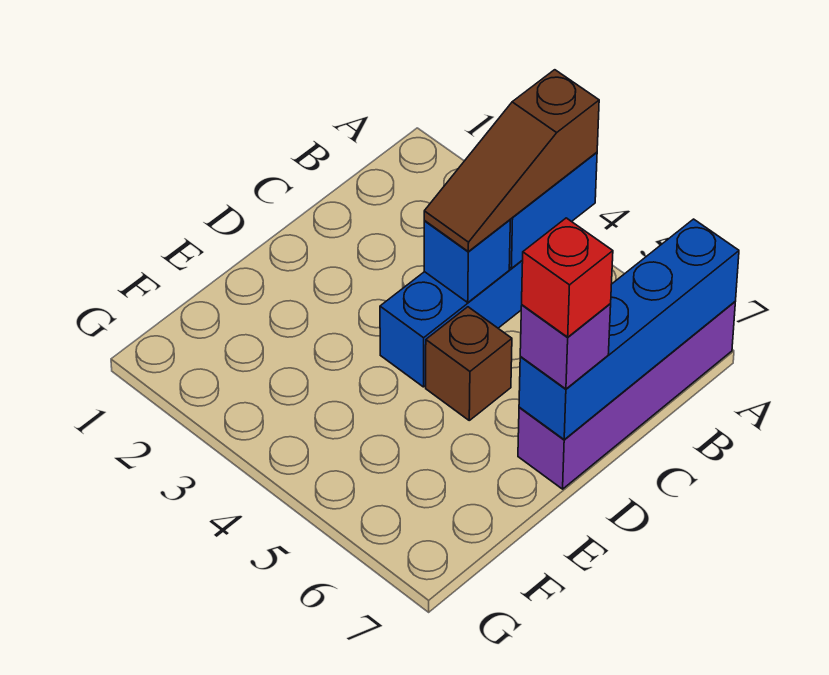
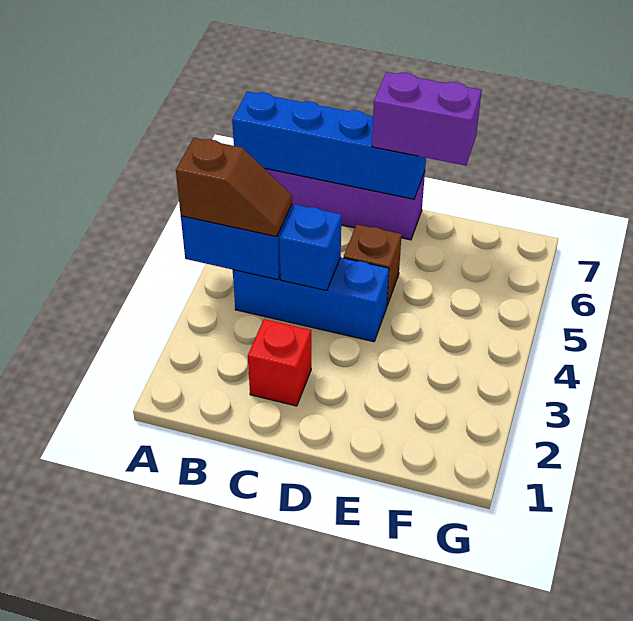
brown slope A4:C4 level 3 top A -> brown slope A4:B4 level 3 top A
purple brick D7 level 3 -> purple brick D7:E7 level 3
red brick D7 level 4 -> red brick C2 level 1

